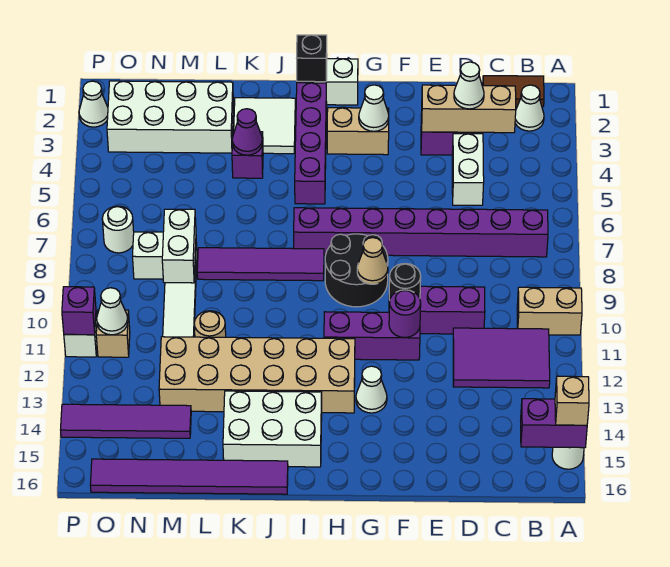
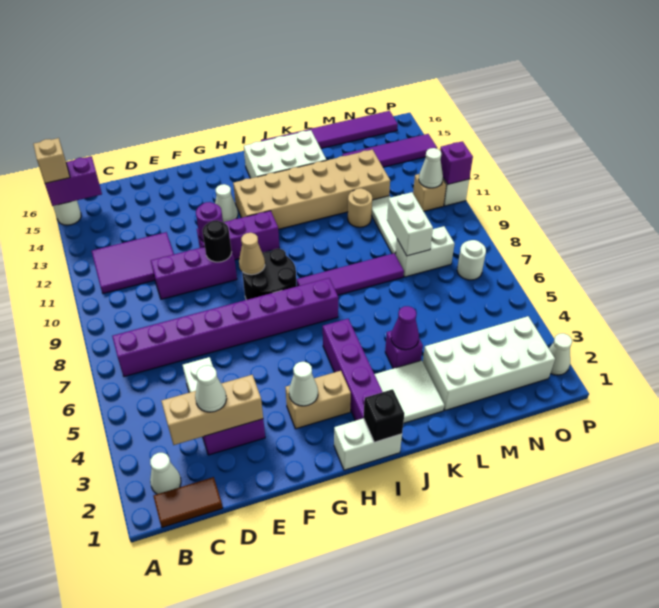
tan brick A10:B10 level 1 -> none

